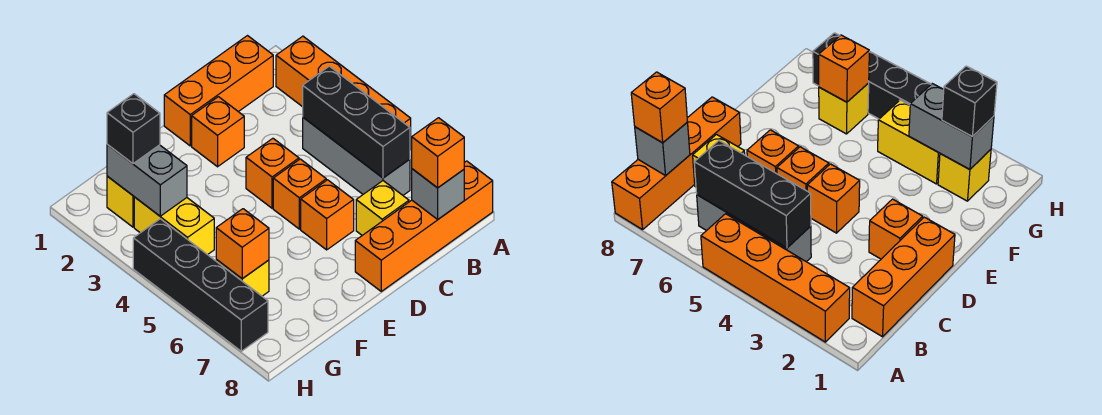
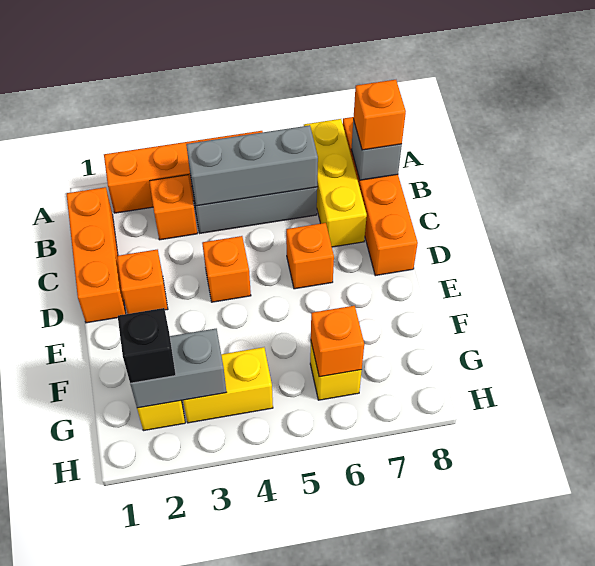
black brick B4:B6 level 2 -> grey brick B4:B6 level 2
yellow brick C7 level 1 -> yellow brick A7:C7 level 1
orange brick D5 level 1 -> orange brick B3 level 1
black brick H4:H7 level 1 -> none

